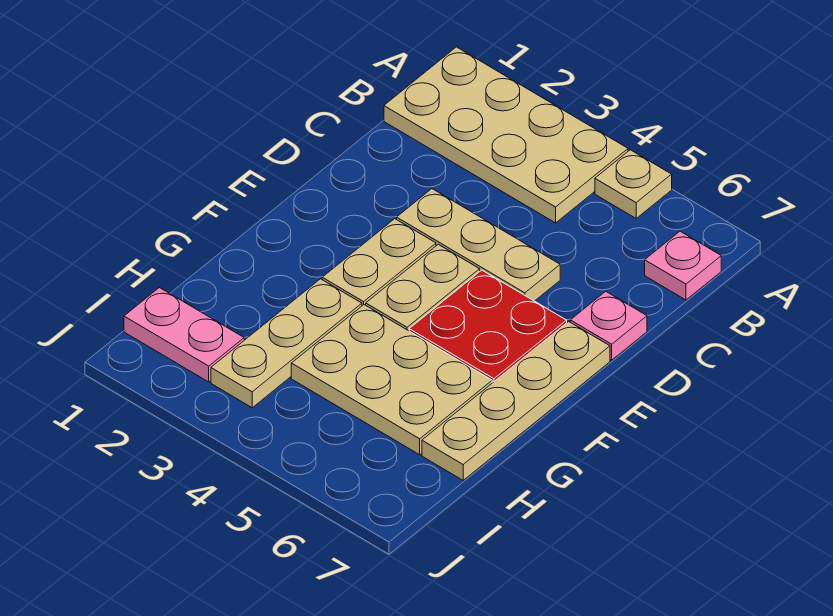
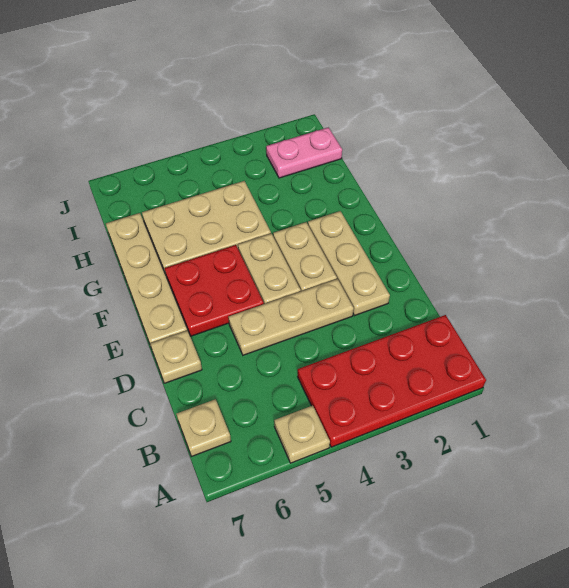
tan plate A1:B4 level 1 -> red plate A1:B4 level 1
pink plate B7 level 1 -> tan plate B7 level 1
pink plate D7 level 1 -> tan plate D7 level 1
tan plate G3:I3 level 1 -> tan plate D2:F2 level 1

